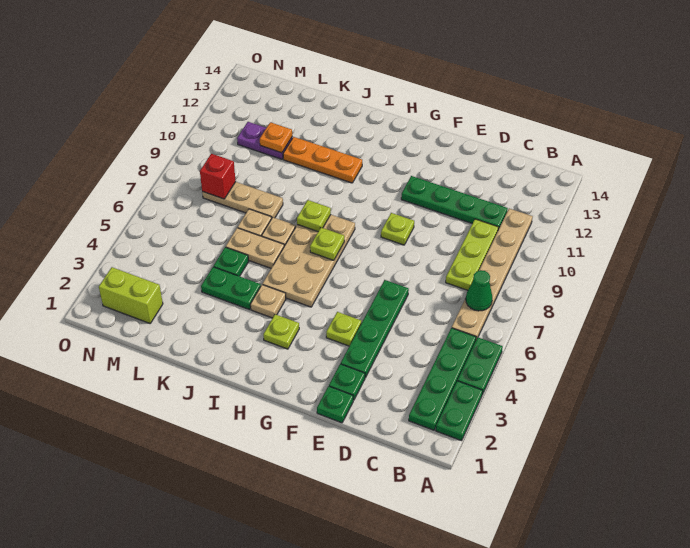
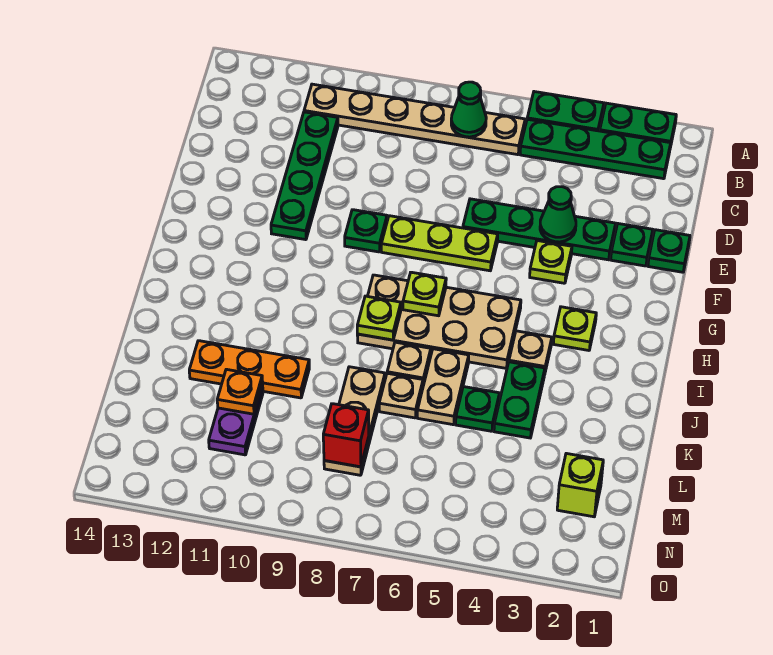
lime plate C8:C10 level 1 -> lime plate F6:F8 level 1
none -> green cone E4 level 2
lime plate F9 level 1 -> green plate F9 level 1
orange plate I11:K11 level 1 -> orange plate K10:K12 level 1
lime brick M2:N2 level 1 -> lime brick M2 level 1

